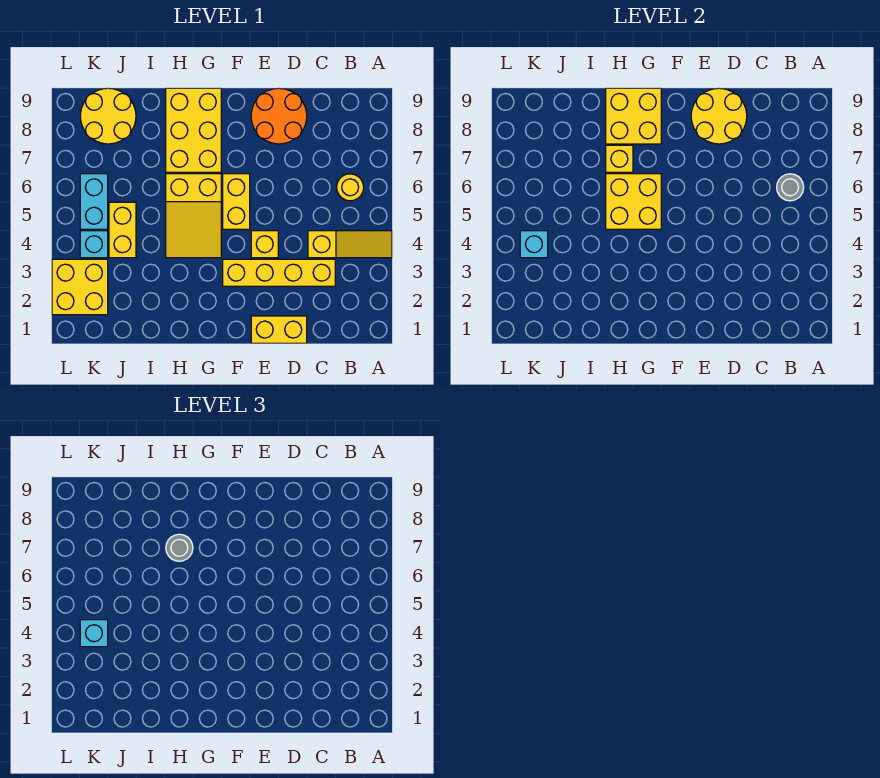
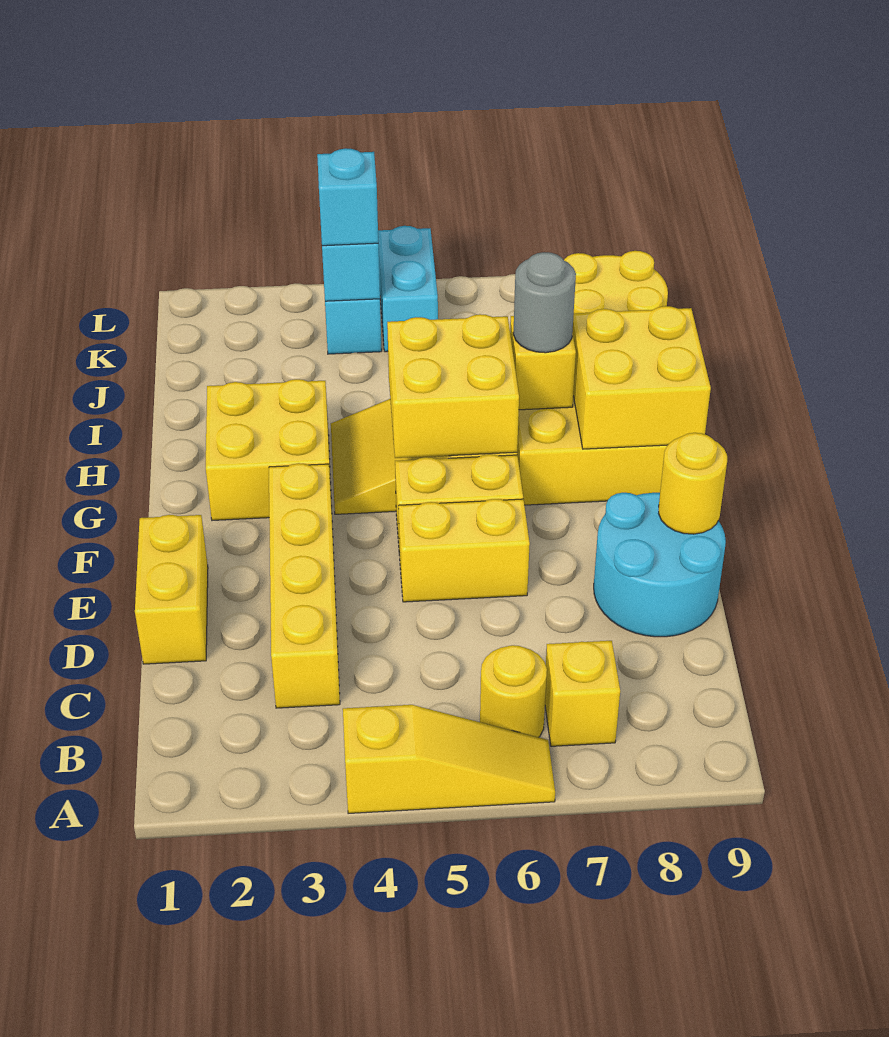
yellow slope A4:C4 level 1 top C -> yellow slope A4:A6 level 1 top 4
grey round brick B6 level 2 -> none
orange round brick D8:E9 level 1 -> cyan round brick D8:E9 level 1
yellow round brick D8:E9 level 2 -> yellow round brick E9 level 2
yellow brick E4 level 1 -> yellow brick B7 level 1
yellow brick J4:J5 level 1 -> yellow brick E5:E6 level 1
yellow brick K2:L3 level 1 -> yellow brick G2:H3 level 1
cyan brick K5:K6 level 1 -> cyan brick K5:L5 level 1

